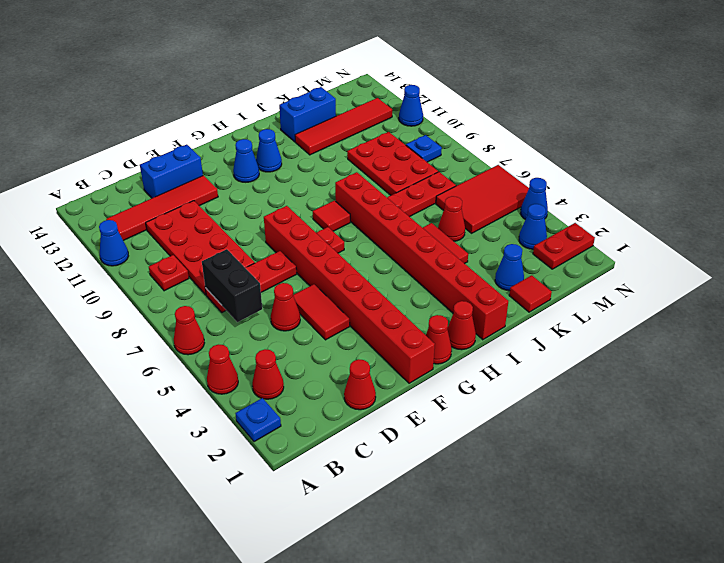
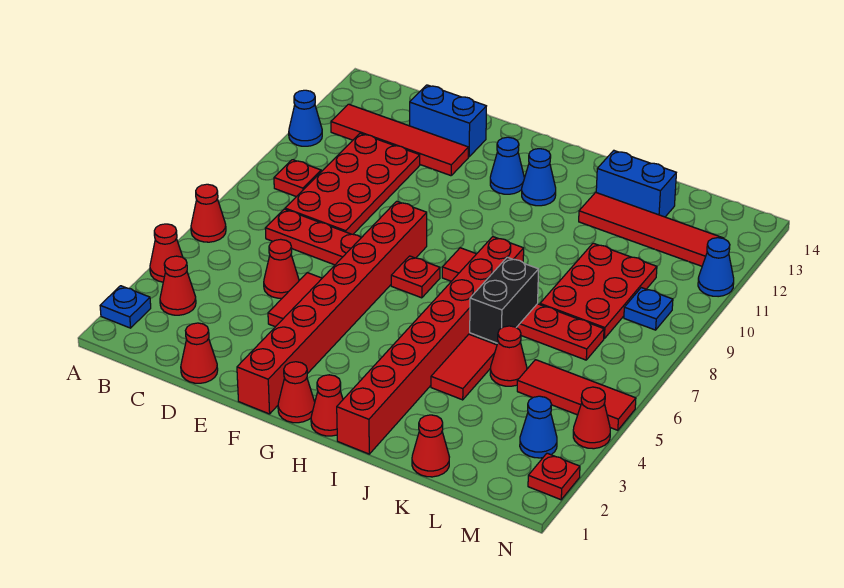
black brick C6:C7 level 2 -> black brick J6:J7 level 2
red tile K1 level 1 -> red cone K1 level 1
blue cone K2 level 1 -> none
red tile L5:N6 level 1 -> red tile L5:N5 level 1
red plate M2:N2 level 1 -> red plate N2 level 1
blue cone N4 level 1 -> red cone N4 level 1

